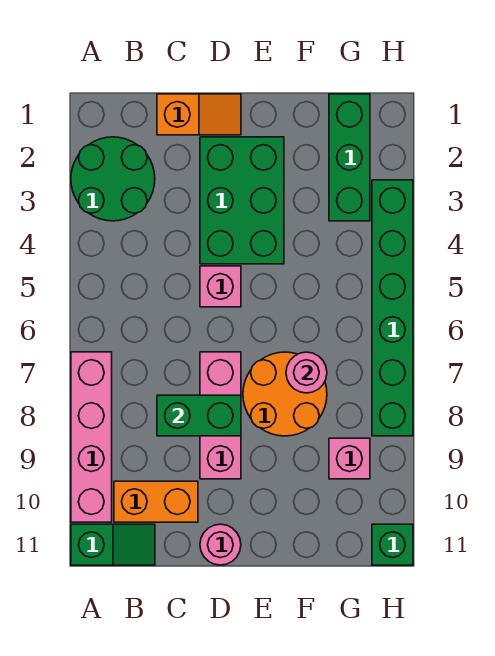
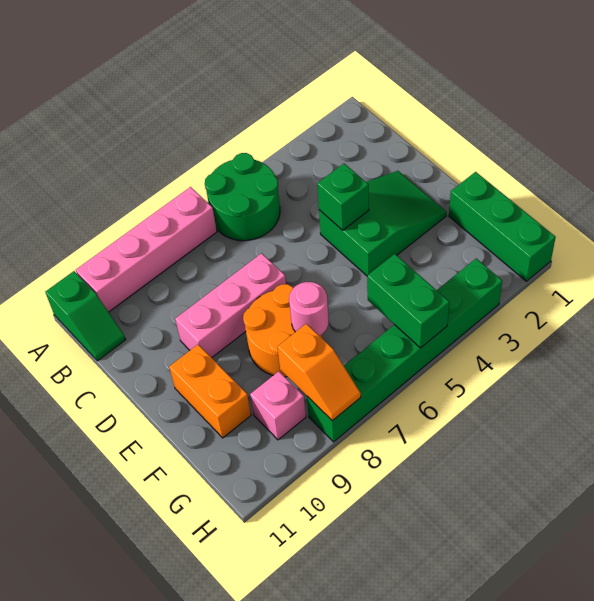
green round brick A2:B3 level 1 -> green round brick A5:B6 level 1
orange brick B10:C10 level 1 -> orange brick E10:F10 level 1
orange slope C1:D1 level 1 top C -> orange slope G8:H8 level 2 top G
green brick C8:D8 level 2 -> green brick G5:H5 level 2
green brick D2:E4 level 1 -> green slope D2:E4 level 1 top 4
pink brick D5 level 1 -> none
pink round brick D11 level 1 -> none
green brick G1:G3 level 1 -> green brick F1:H1 level 1
green brick H11 level 1 -> green brick D4 level 2

